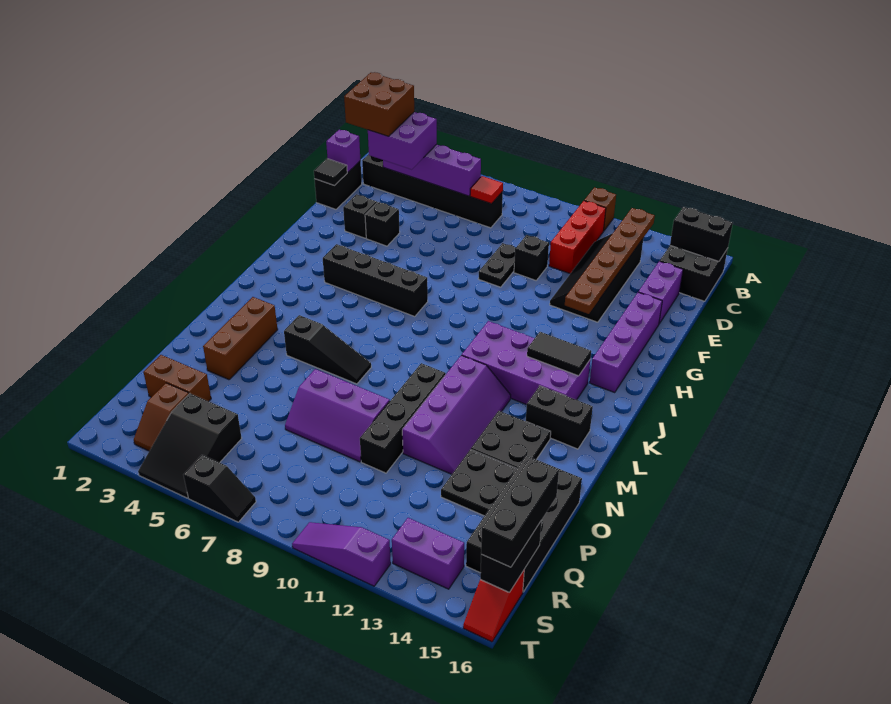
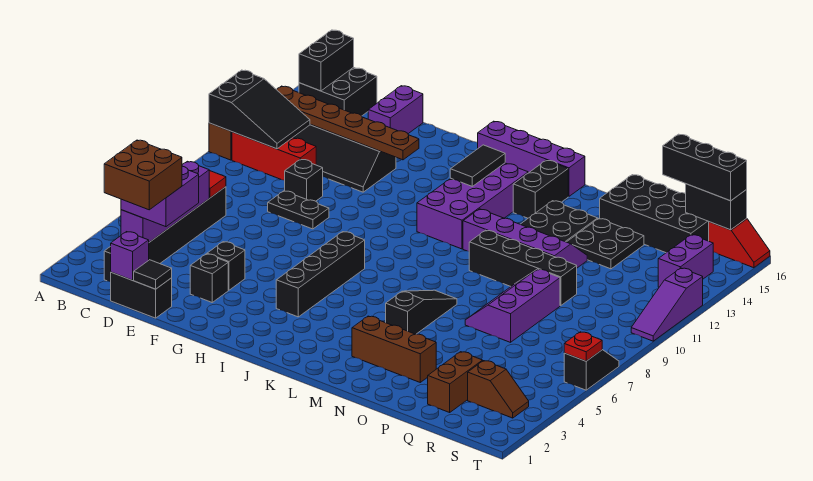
purple brick D15:E15 level 1 -> purple brick E15:E16 level 1
purple brick F15:I15 level 1 -> purple brick I16:L16 level 1
purple slope O7:P9 level 1 top O -> purple slope O7:P9 level 1 top P
black slope R4:T5 level 1 top R -> black slope A11:C12 level 2 top A
none -> red plate T6 level 2

